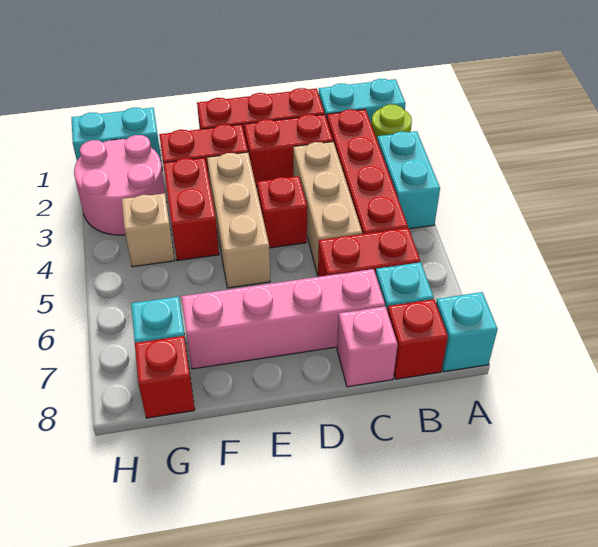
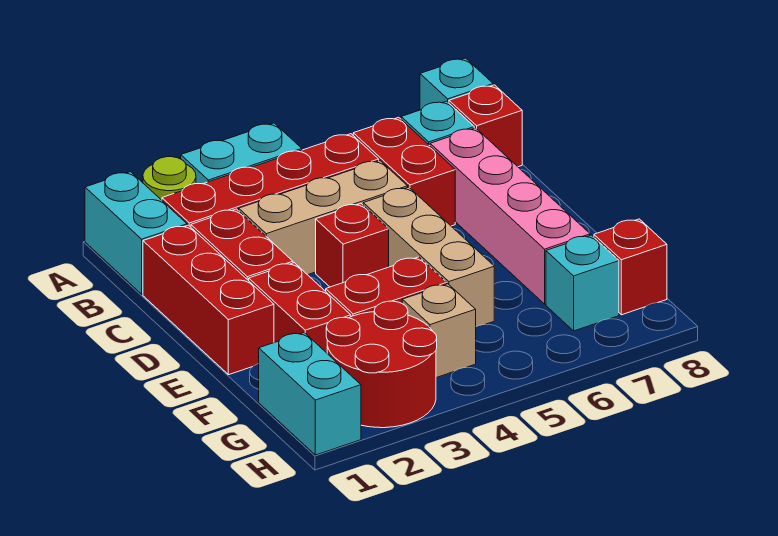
pink brick C8 level 1 -> none
tan brick E3:E5 level 1 -> tan brick D5:F5 level 1
pink round brick G2:H3 level 1 -> red round brick G2:H3 level 1

